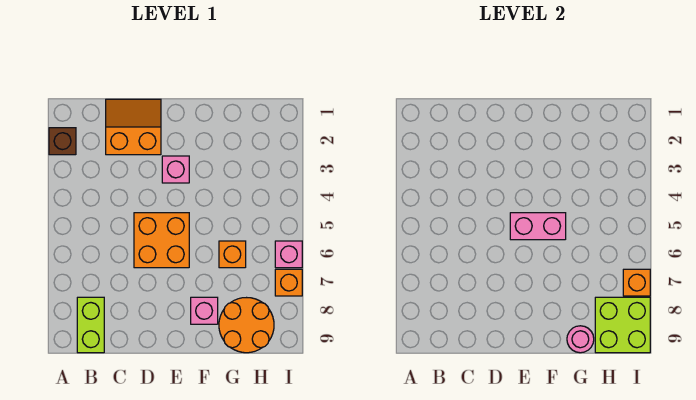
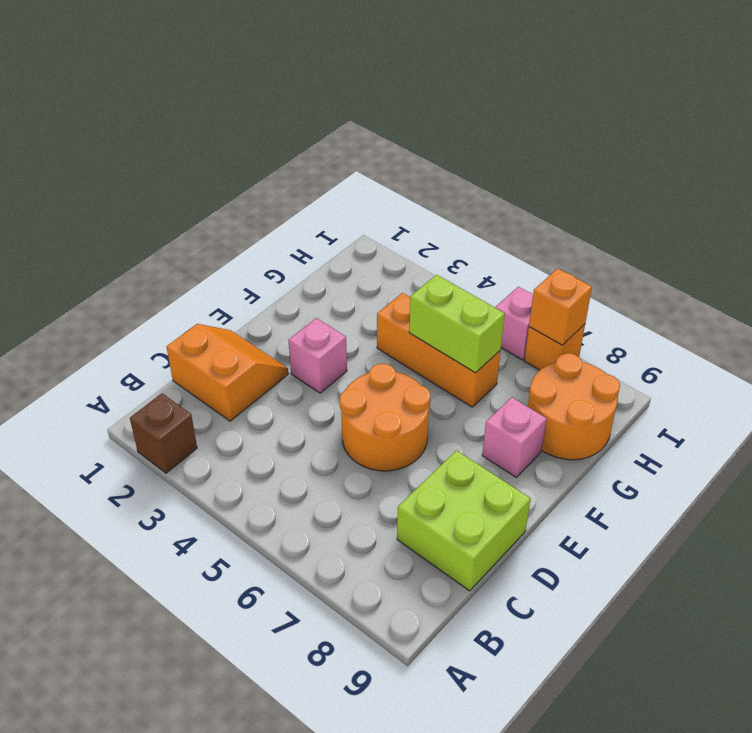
lime brick B8:B9 level 1 -> lime brick G5:G6 level 2
orange slope C1:D2 level 1 top 2 -> orange slope C1:D2 level 1 top C
orange brick D5:E6 level 1 -> orange round brick D5:E6 level 1
pink brick E5:F5 level 2 -> none
orange brick G6 level 1 -> orange brick G4:G6 level 1
pink round brick G9 level 2 -> none
lime brick H8:I9 level 2 -> lime brick C8:D9 level 1

